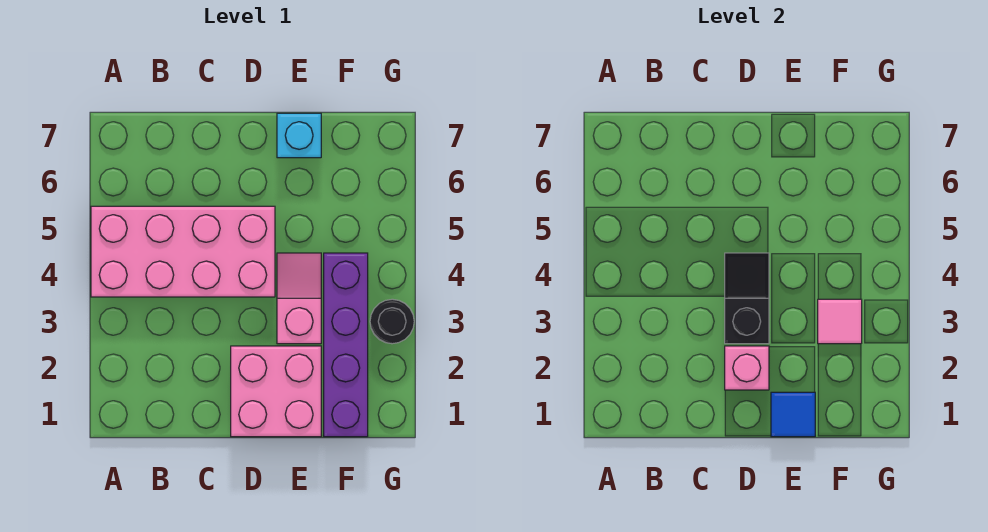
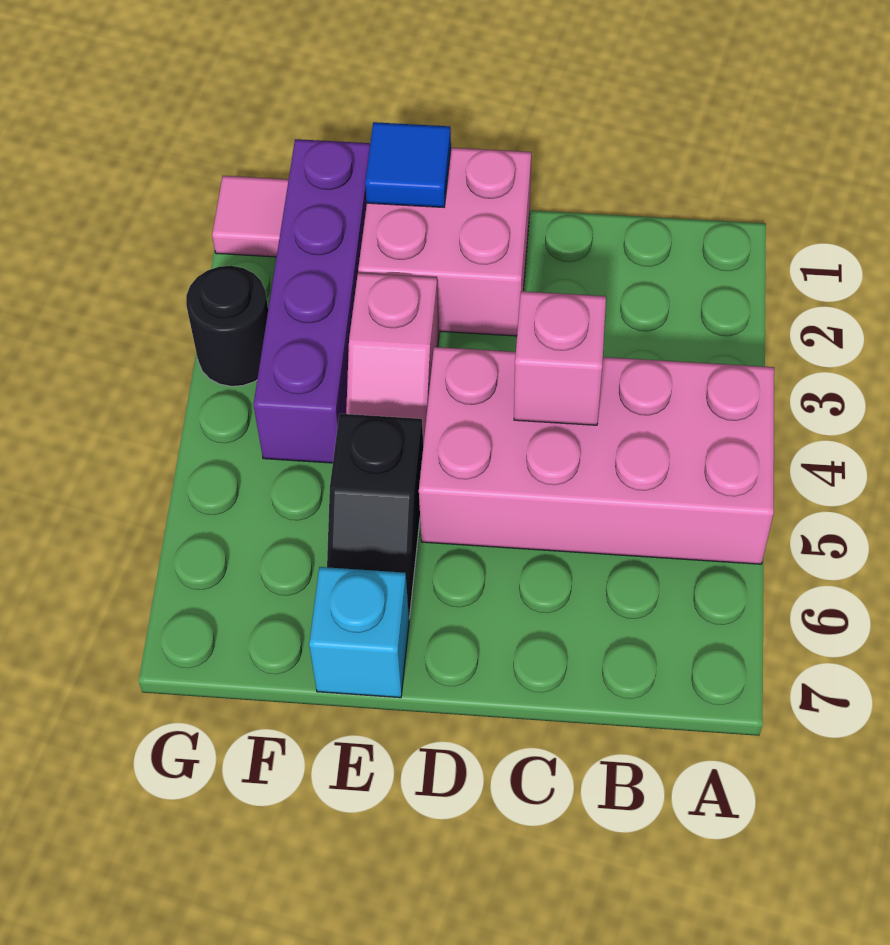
pink brick D2 level 2 -> pink brick C4 level 2
black slope D3:D4 level 2 top 3 -> black slope E5:E6 level 1 top 5
pink tile F3 level 2 -> pink tile G1 level 1

